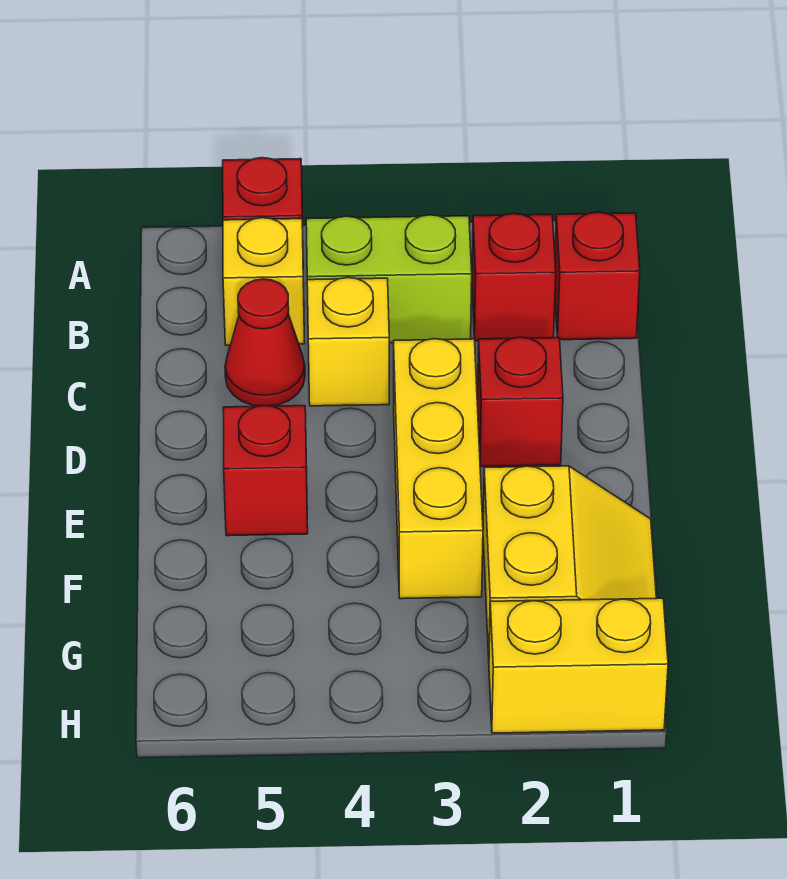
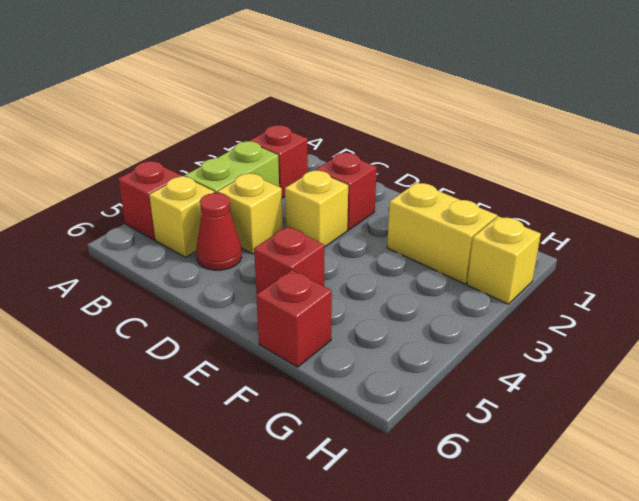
red brick B1 level 1 -> red brick F6 level 1
yellow brick D3:F3 level 1 -> yellow brick D3 level 1
yellow brick H1:H2 level 1 -> yellow brick H2 level 1

